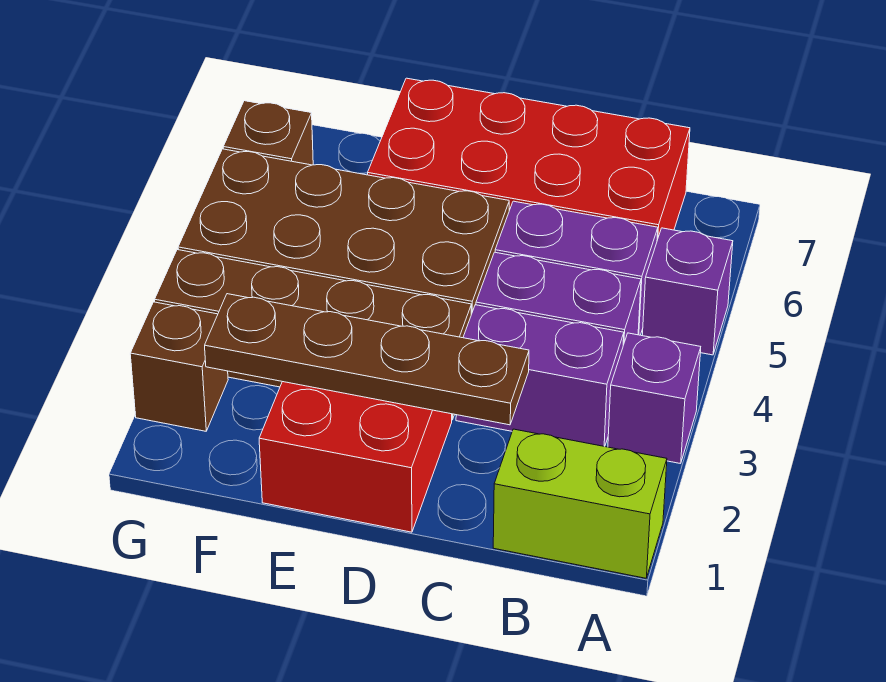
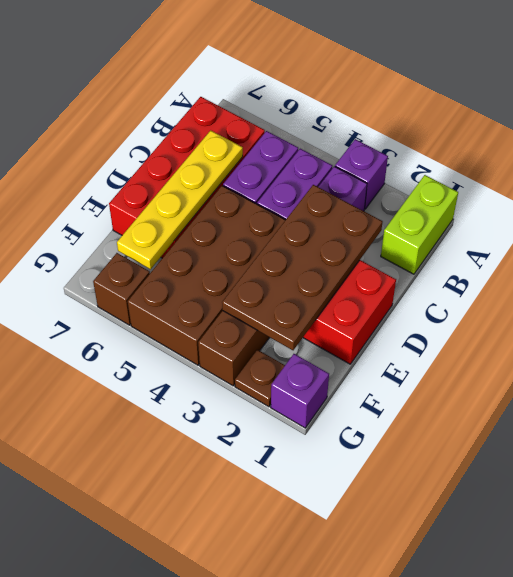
purple brick A5 level 1 -> purple brick G1 level 1
brown plate C2:F2 level 2 -> brown plate C2:F3 level 2
none -> yellow plate C6:F6 level 2
brown brick G2 level 1 -> brown plate G2 level 1

